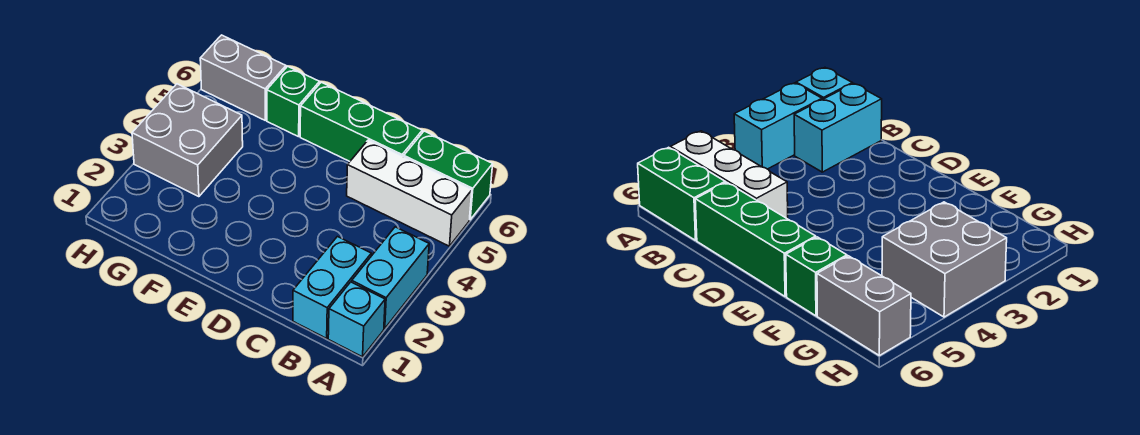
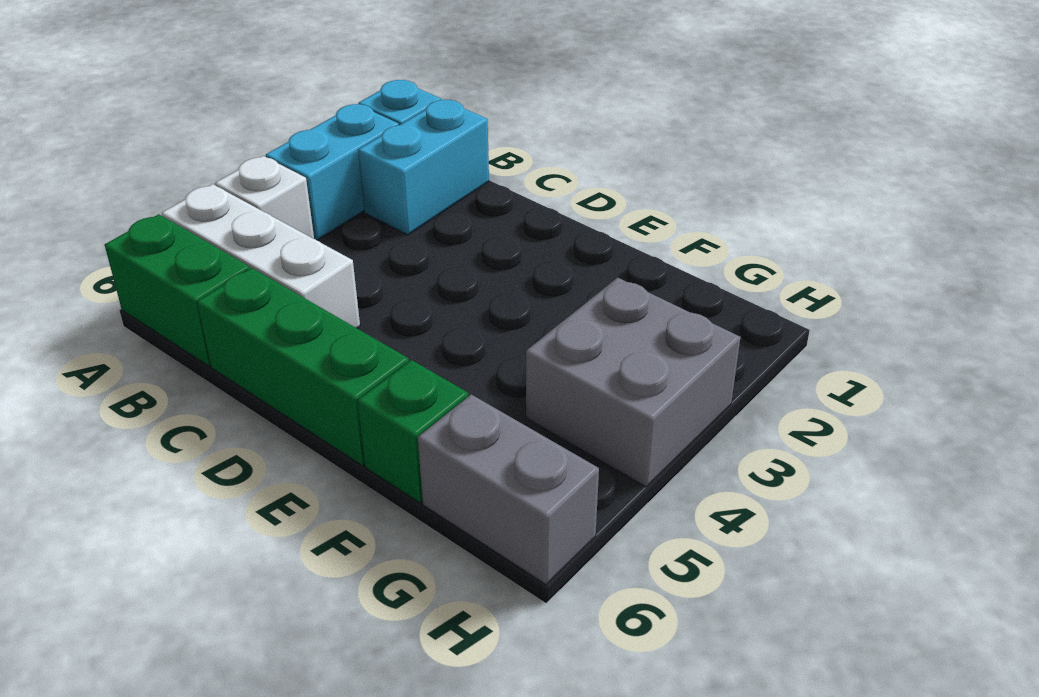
none -> white brick A4 level 1

